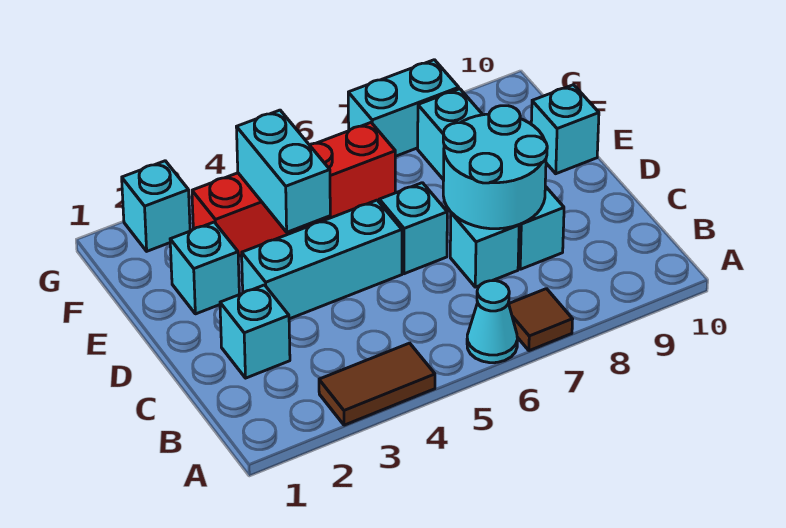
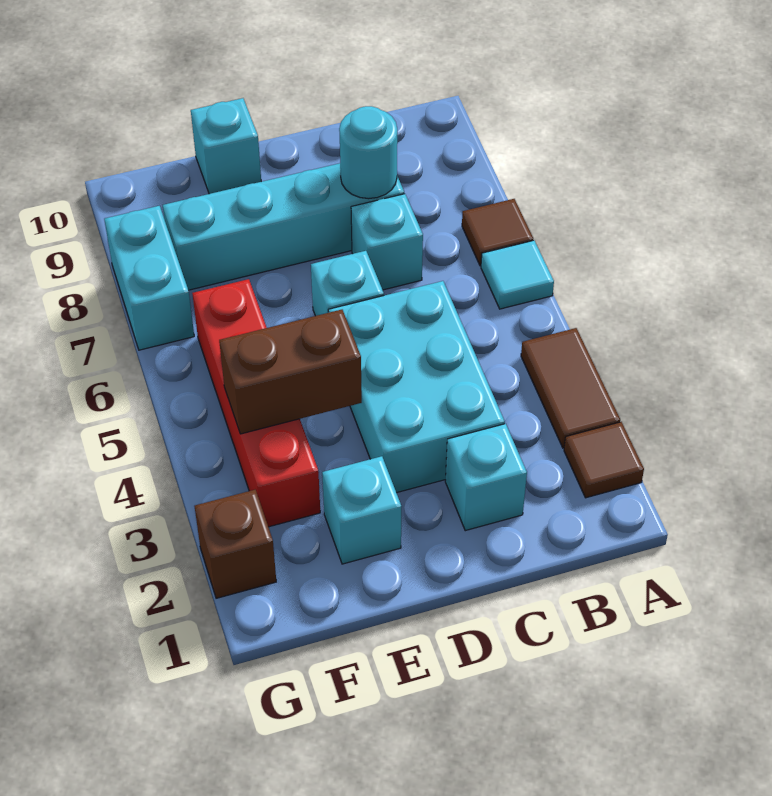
none -> brown tile A2 level 1
cyan cone A6 level 1 -> cyan tile A6 level 1
cyan round brick C7:D8 level 2 -> cyan round brick C8 level 2
cyan brick D3:D5 level 1 -> cyan brick C3:D5 level 1
cyan brick E4:F4 level 2 -> brown brick E4:F4 level 2
cyan brick G2 level 1 -> brown brick G2 level 1

